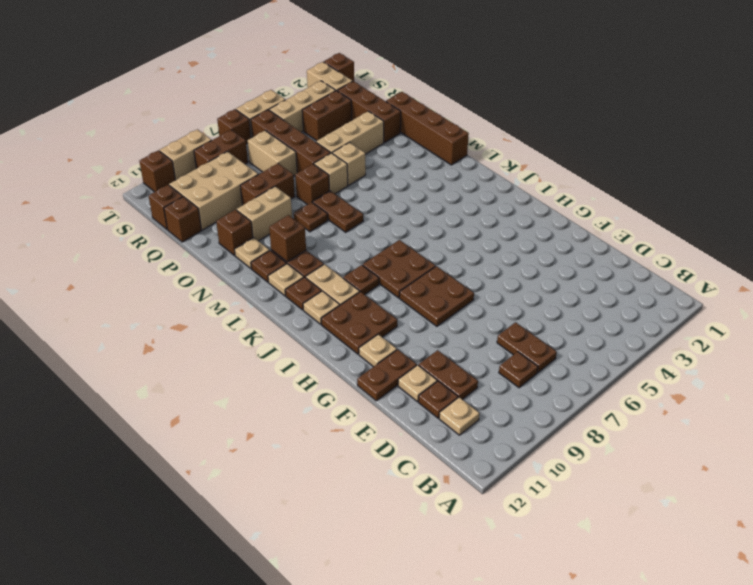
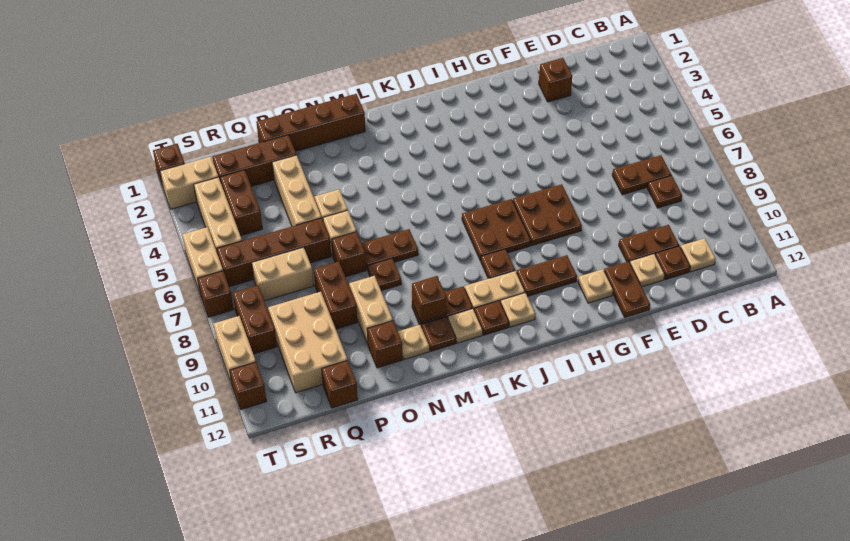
brown plate H10:I11 level 1 -> brown plate H10:I10 level 1
brown brick R12 level 1 -> brown brick E2 level 1

